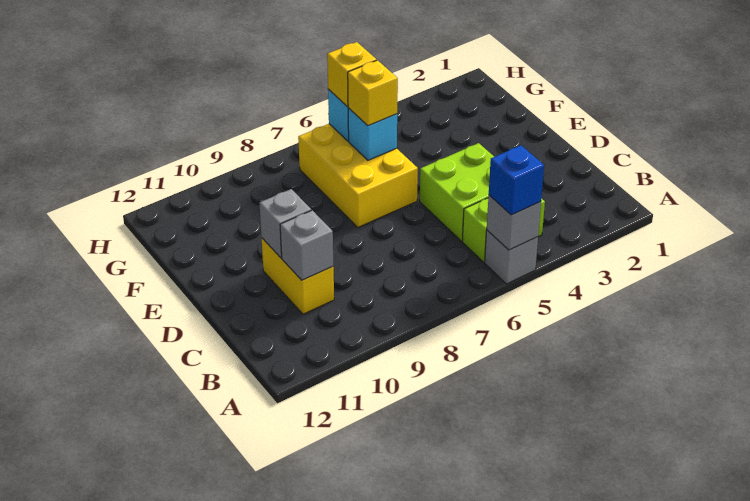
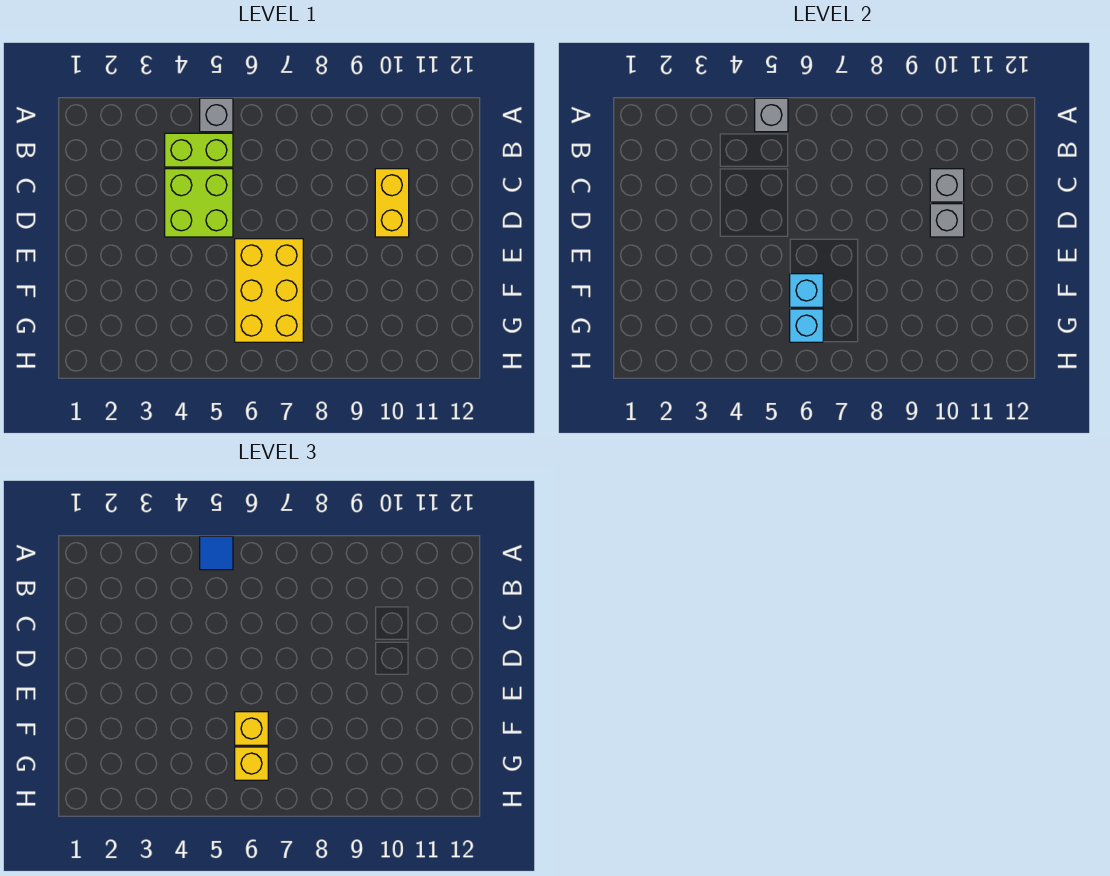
blue brick A5 level 3 -> blue tile A5 level 3

